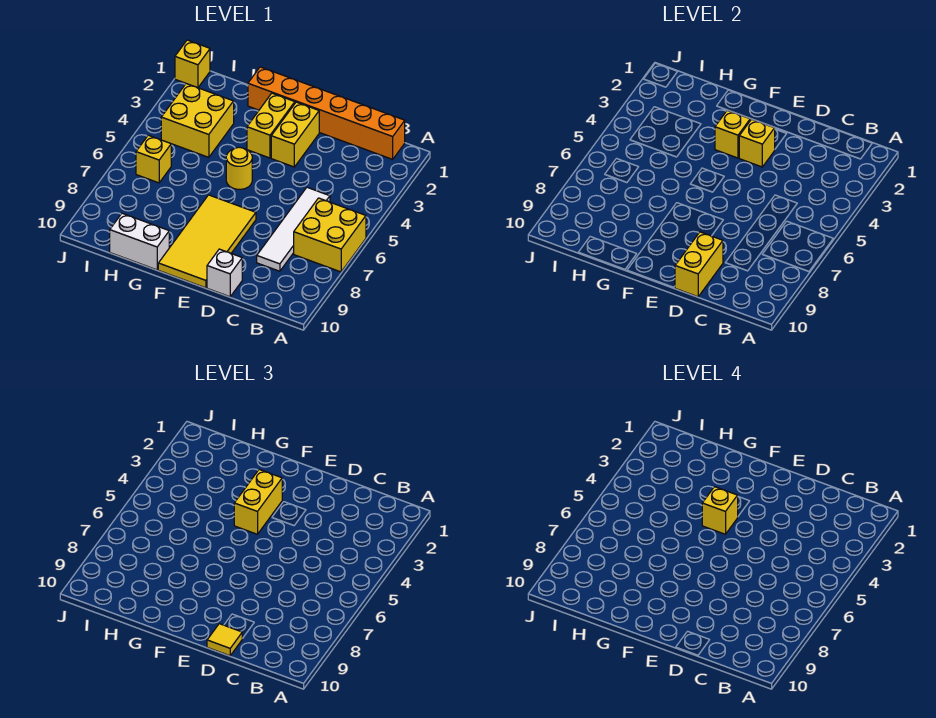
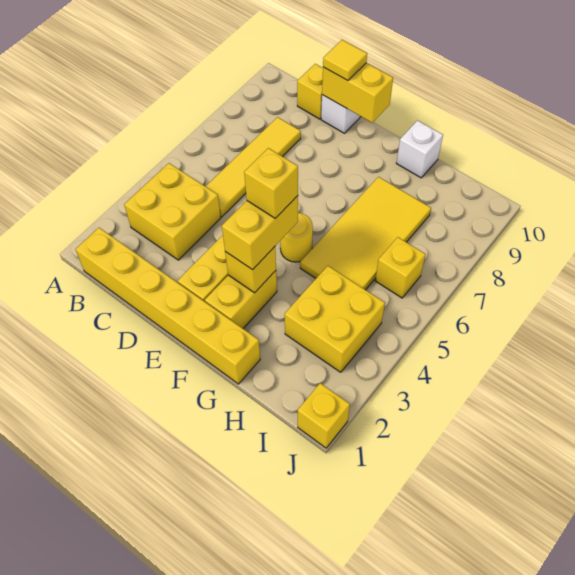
yellow brick A6:B7 level 1 -> yellow brick B3:C4 level 1
orange brick B1:G1 level 1 -> yellow brick B1:G1 level 1
white tile C5:C8 level 1 -> yellow tile C5:C8 level 1
yellow brick D9:D10 level 2 -> yellow brick D10:E10 level 2
yellow brick E3 level 2 -> yellow brick C10 level 1
yellow tile E7:F10 level 1 -> yellow tile G5:H8 level 1
white brick G10:H10 level 1 -> white brick G10 level 1

